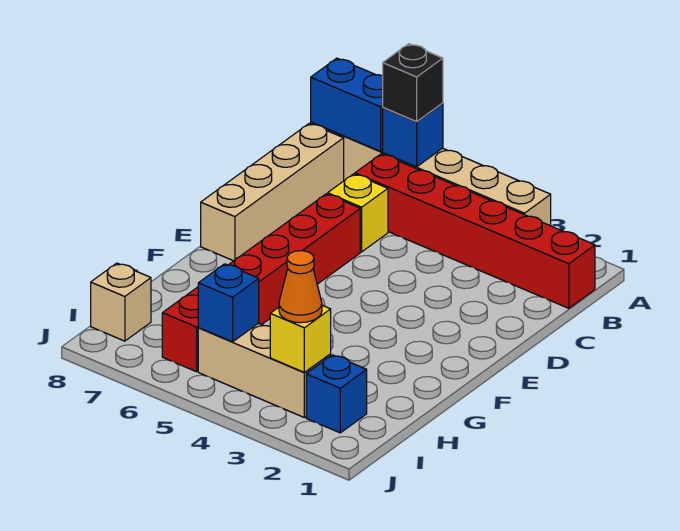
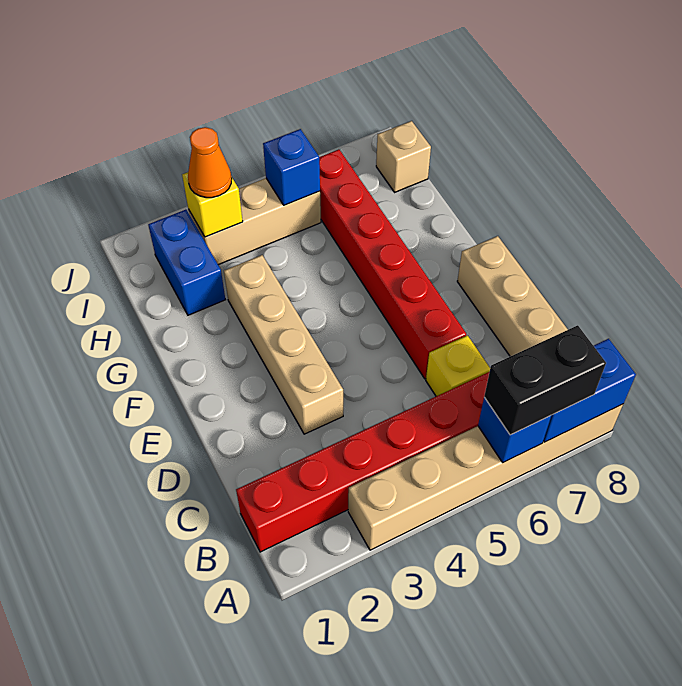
black brick A6 level 3 -> black brick A6:A7 level 3
none -> tan brick D3:G3 level 1
blue brick I2 level 1 -> blue brick H2:I2 level 1

